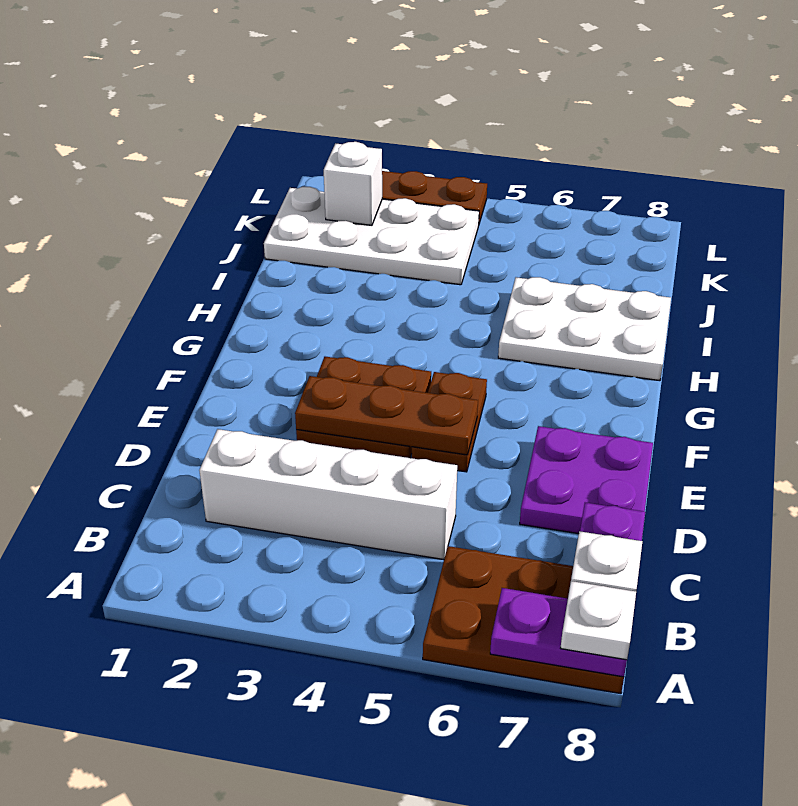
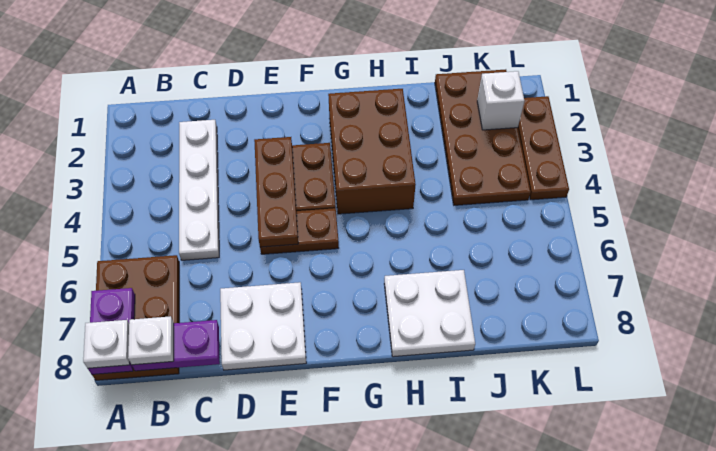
white brick C2:C5 level 1 -> white plate C2:C5 level 1
purple plate D7:E8 level 1 -> white plate D7:E8 level 1
none -> brown brick G2:H4 level 1
white plate H6:I8 level 1 -> white plate H7:I8 level 1
white plate J1:K4 level 1 -> brown plate J1:K4 level 1

